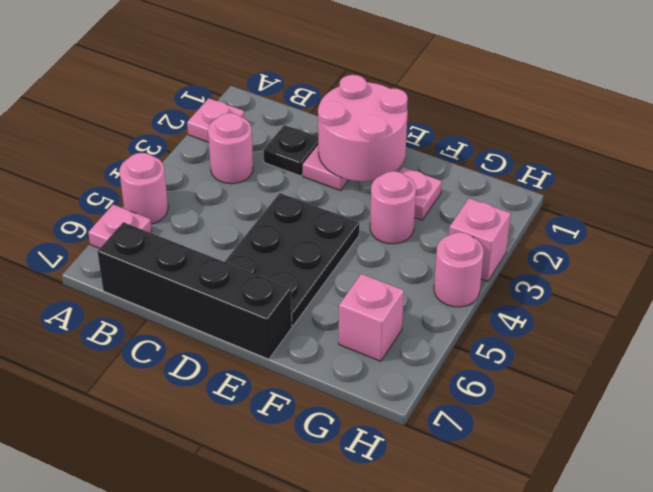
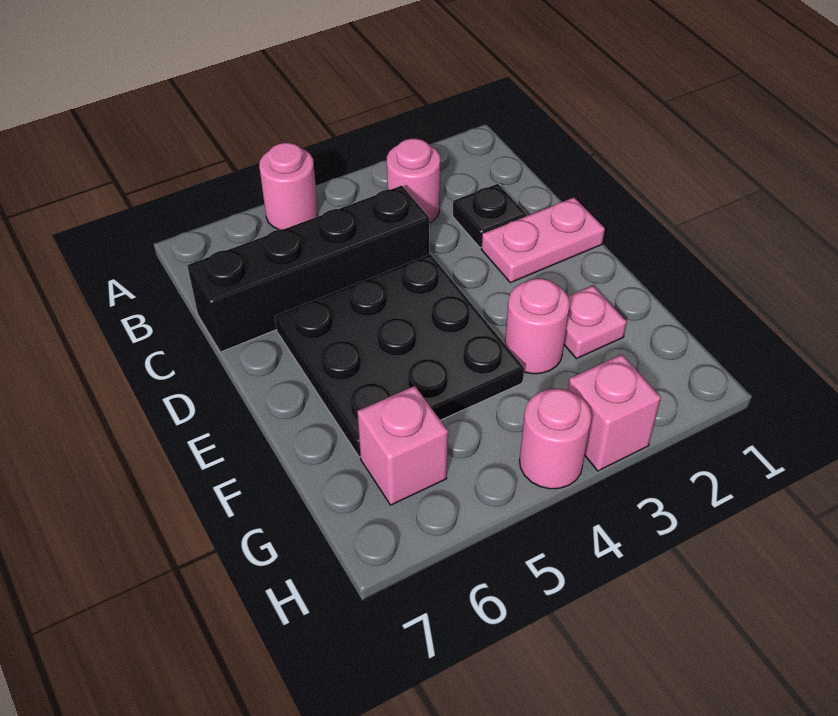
pink plate A2 level 1 -> none
pink plate A6 level 1 -> none
black brick B7:E7 level 1 -> black brick C4:C7 level 1
pink round brick D1:E2 level 2 -> none
black plate D4:E6 level 1 -> black plate D4:F6 level 1

